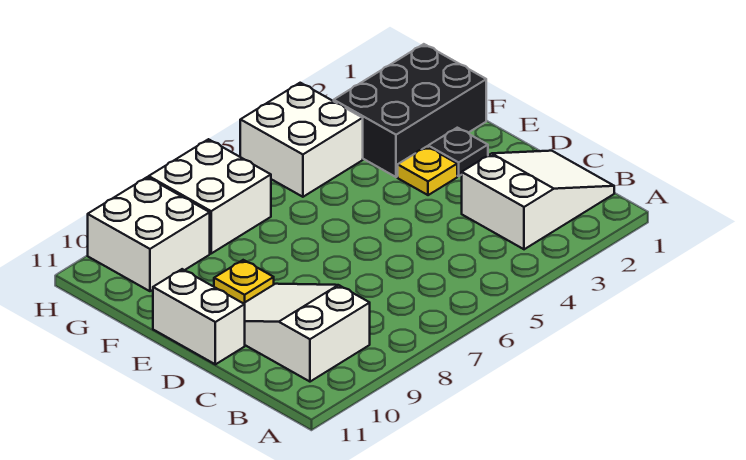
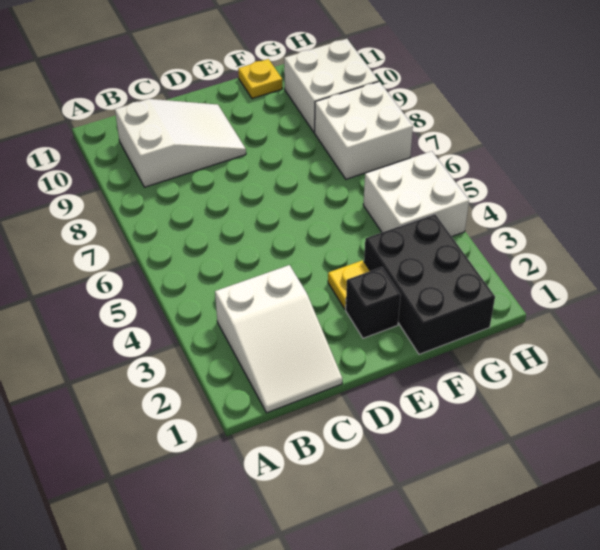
white brick D11:E11 level 1 -> none
black plate E2 level 1 -> black brick E2 level 1
yellow plate E9 level 1 -> yellow plate F11 level 1

